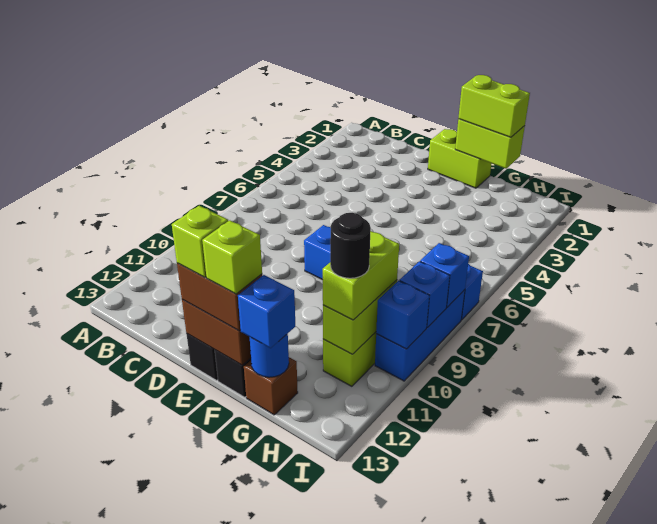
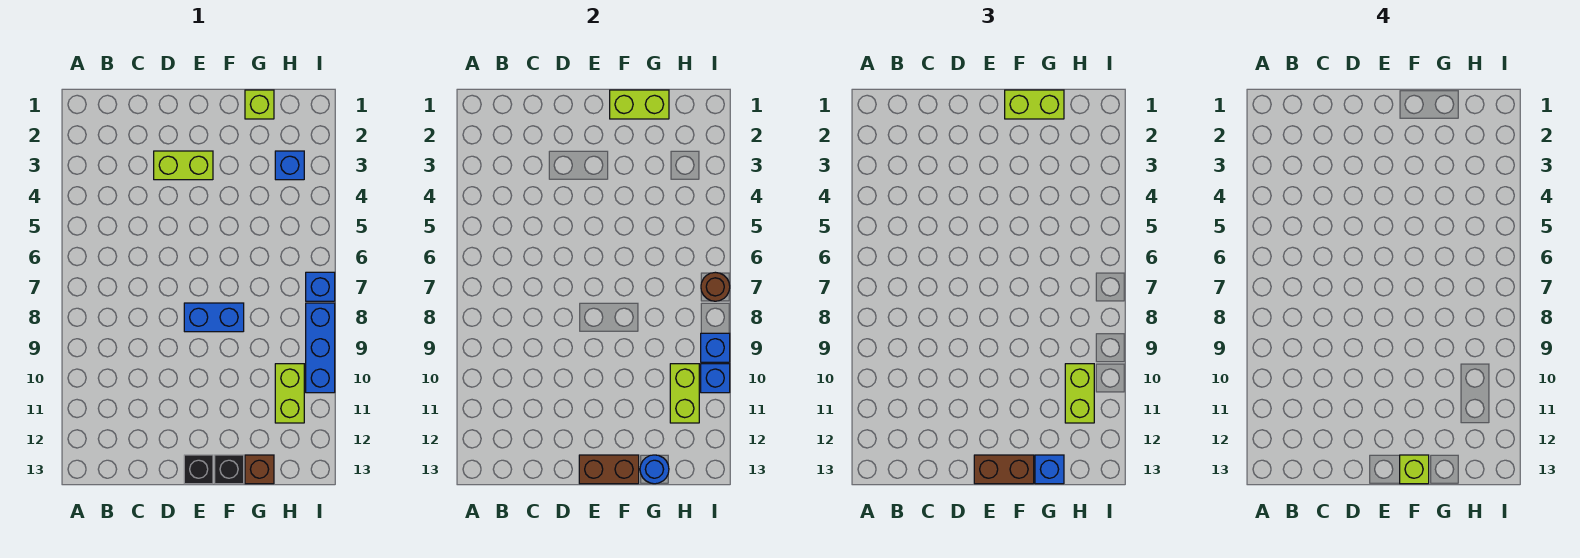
lime brick E1:F1 level 1 -> lime brick D3:E3 level 1
lime brick E13 level 4 -> lime brick G1 level 1
black round brick H11 level 4 -> none
none -> brown round brick I7 level 2
blue brick I8 level 2 -> blue brick H3 level 1

